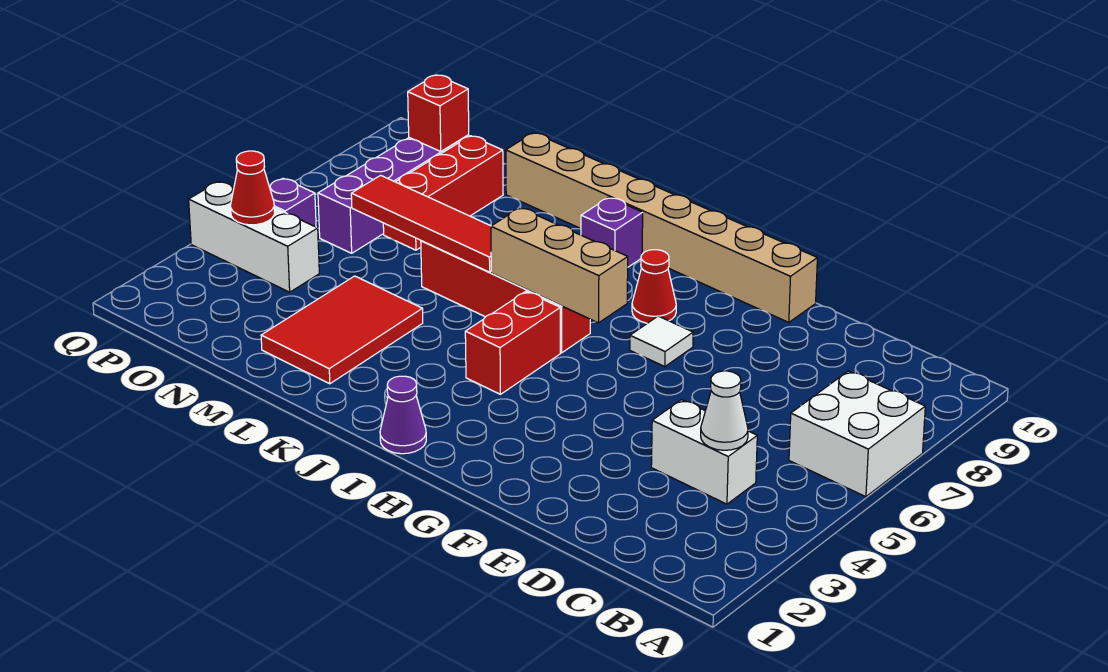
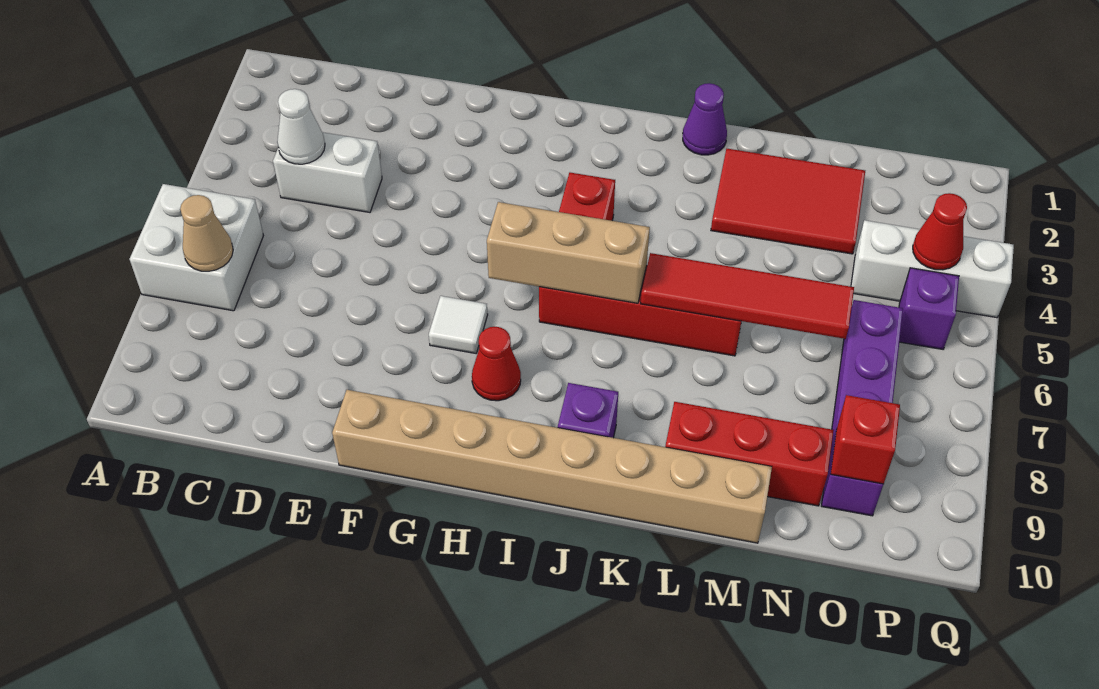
none -> tan cone B7 level 2
purple cone I1 level 1 -> purple cone K1 level 1
red tile L2:M4 level 1 -> red tile L2:N3 level 1
red brick N7:N9 level 1 -> red brick L9:N9 level 1

